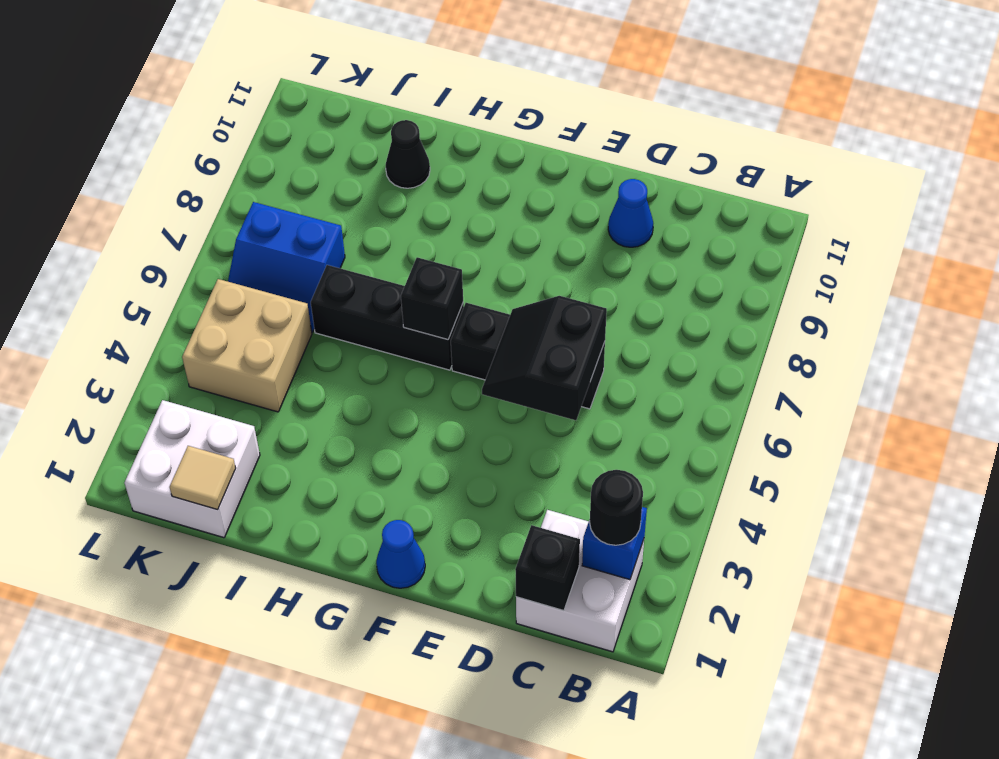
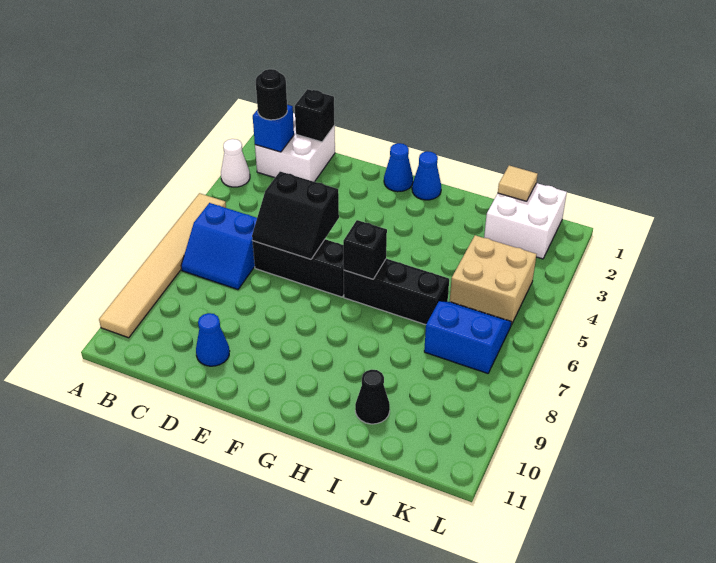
none -> white cone A3 level 1
none -> tan tile A5:A10 level 1
none -> blue slope B6:C7 level 1 top 6
black slope D5:E6 level 2 top D -> black slope D5:E6 level 2 top 5
none -> blue cone G1 level 1

